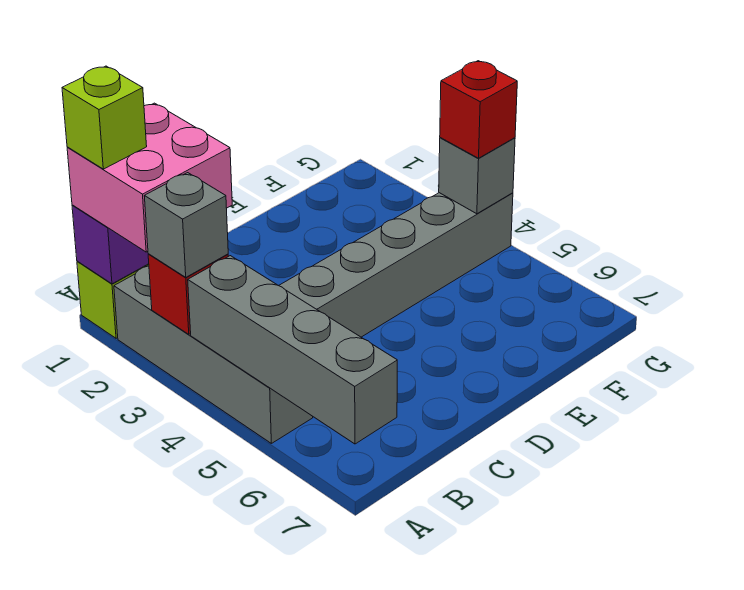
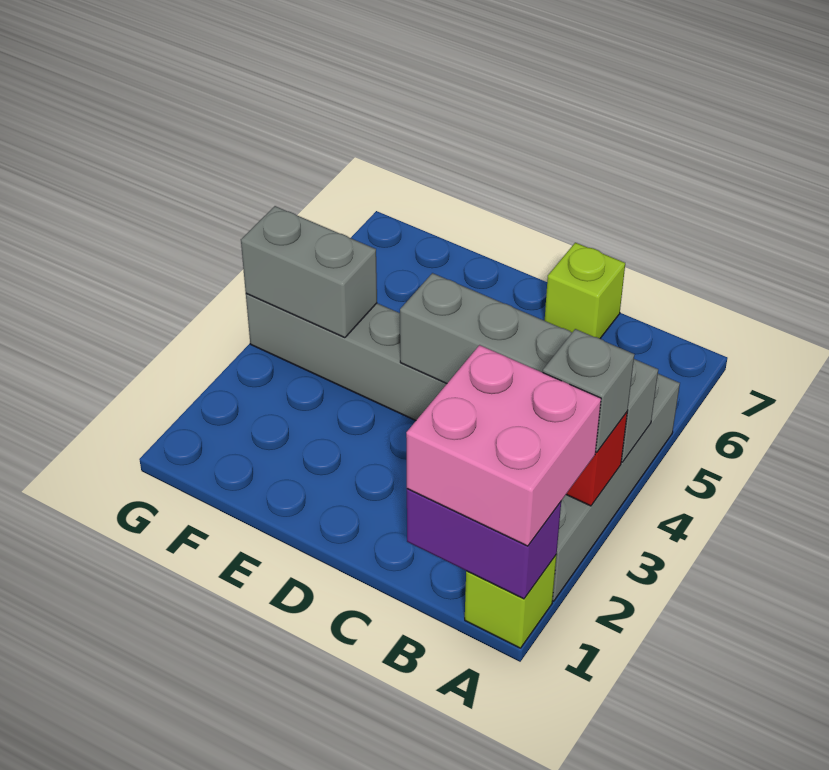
lime brick A1 level 4 -> lime brick C7 level 1
grey brick A4:A7 level 2 -> grey brick A4:D4 level 2
grey brick G4 level 2 -> grey brick F4:G4 level 2
red brick G4 level 3 -> none

